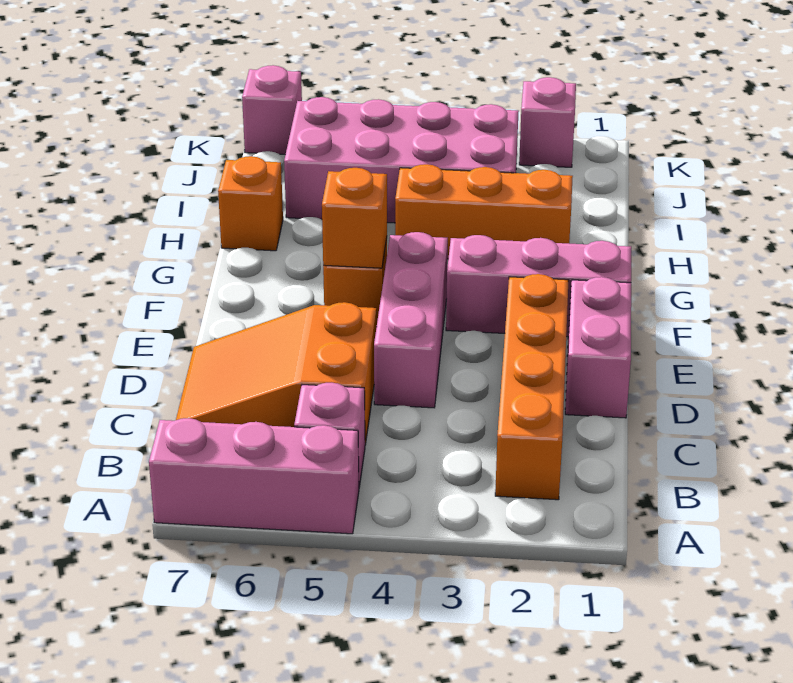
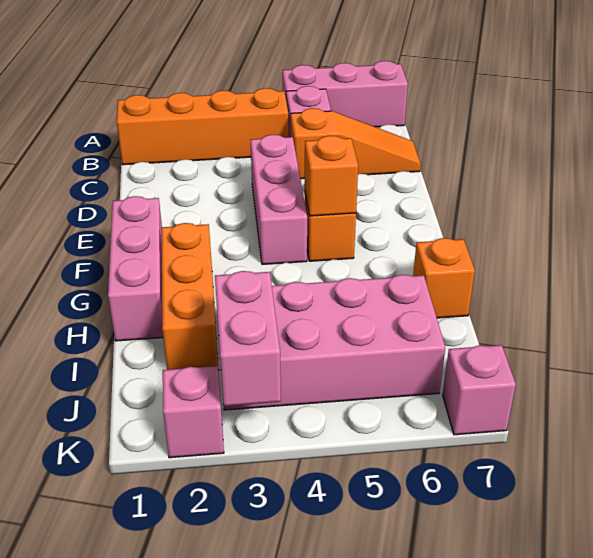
orange brick B2:E2 level 1 -> orange brick B1:B4 level 1
orange slope C5:D7 level 1 top 5 -> orange slope C5:C7 level 1 top 5
pink brick D1:E1 level 1 -> pink brick J3:K3 level 2
pink brick F1:F3 level 1 -> pink brick F1:H1 level 1
orange brick H2:H4 level 1 -> orange brick G2:I2 level 1

